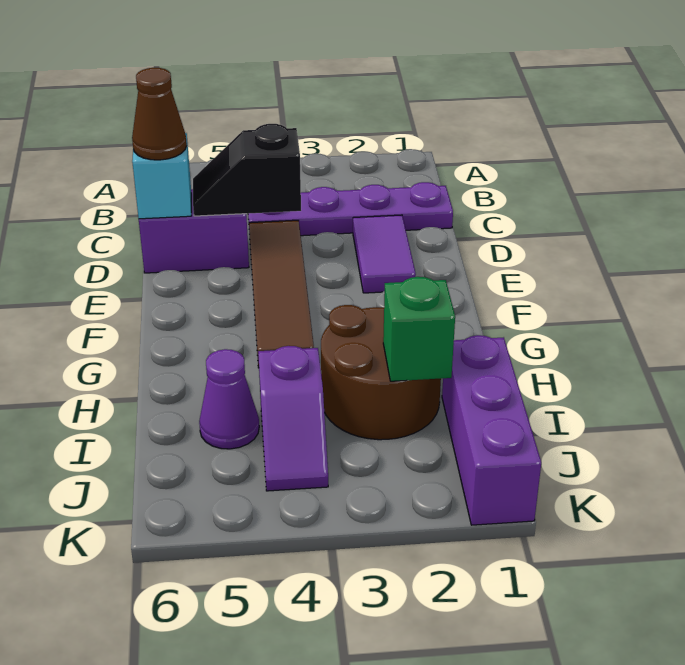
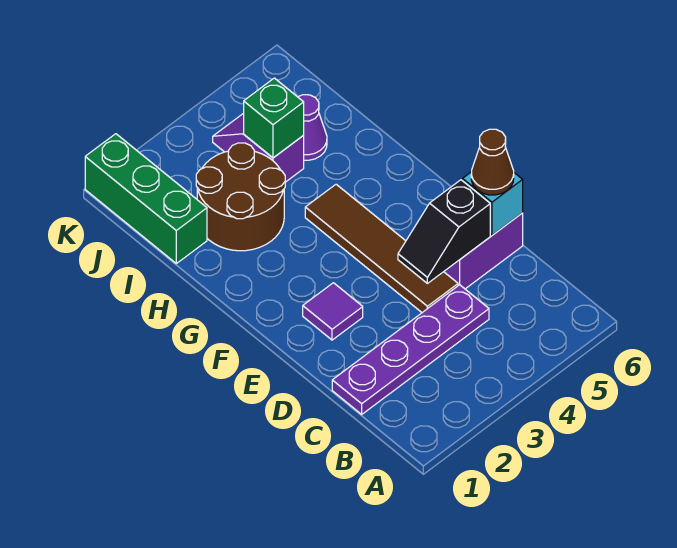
purple tile D2:E2 level 1 -> purple tile E2 level 1
black slope D4:D5 level 2 top 4 -> black slope D4:D5 level 2 top 5
purple brick I1:K1 level 1 -> green brick I1:K1 level 1
green brick I2 level 2 -> green brick I4 level 2

